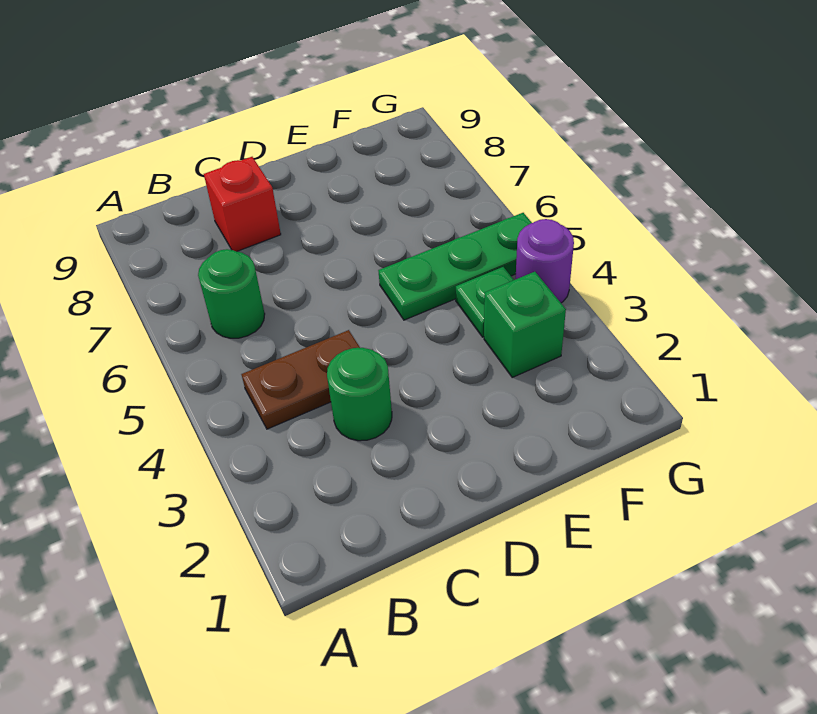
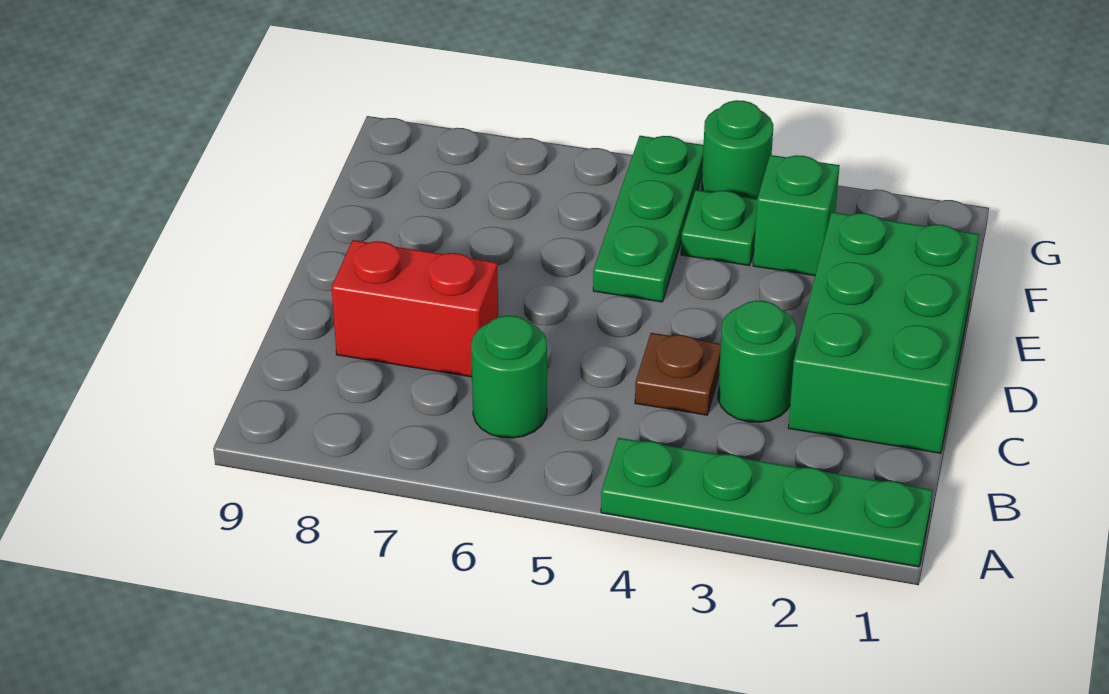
none -> green plate A1:A4 level 1
brown plate B4:C4 level 1 -> brown plate C4 level 1
none -> green brick C1:E2 level 1
red brick C8 level 1 -> red brick C7:C8 level 1
purple round brick G4 level 1 -> green round brick G4 level 1

